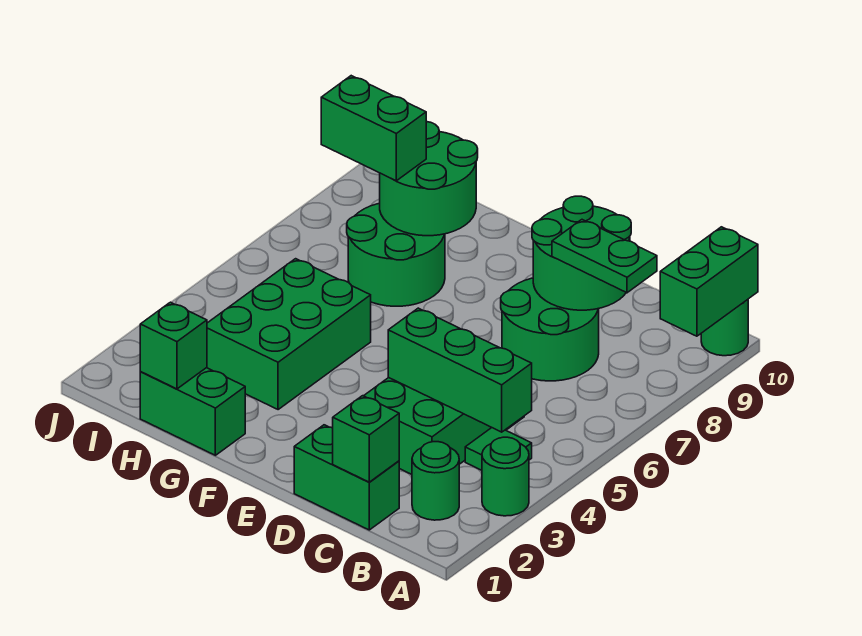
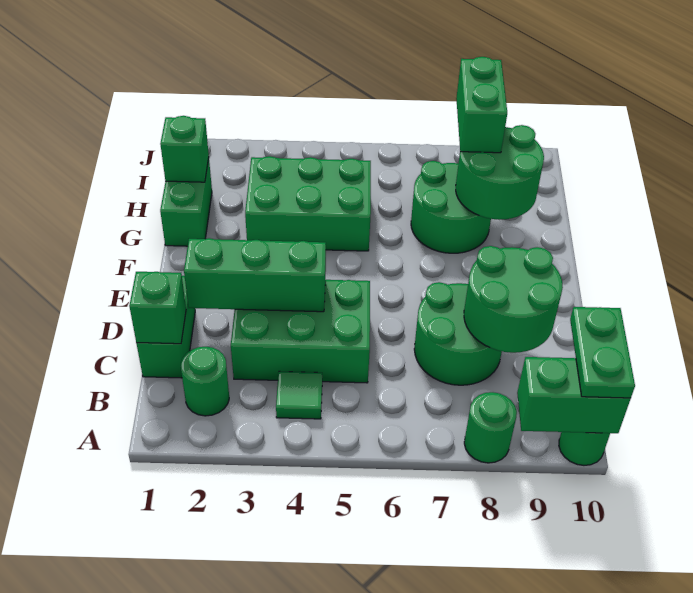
green round brick A3 level 1 -> green round brick A8 level 1
green brick B4:D4 level 2 -> green brick D2:D4 level 2
green plate B8:C8 level 3 -> green plate A10:B10 level 3

